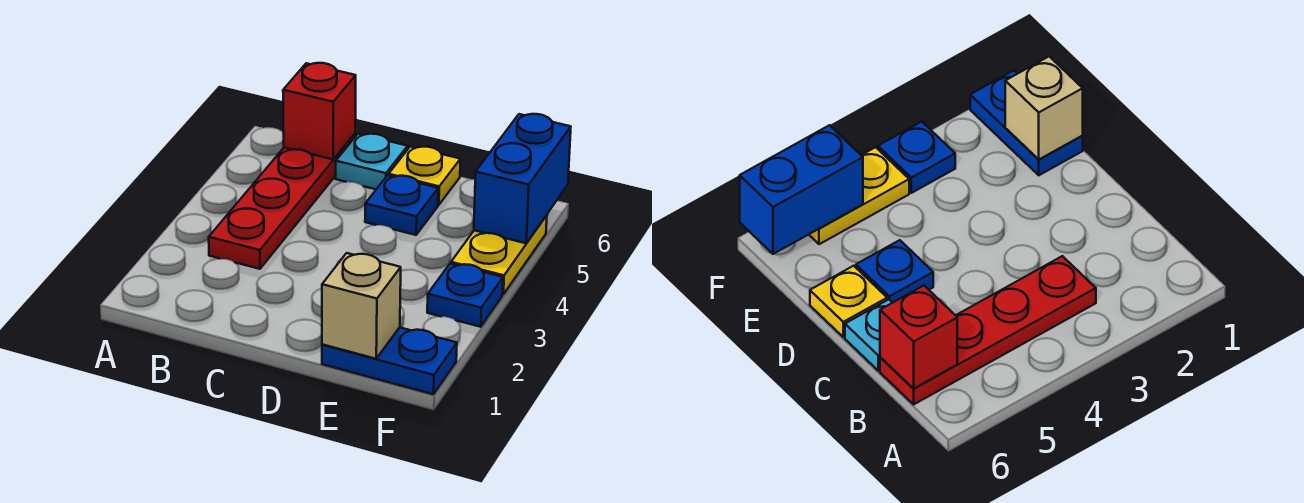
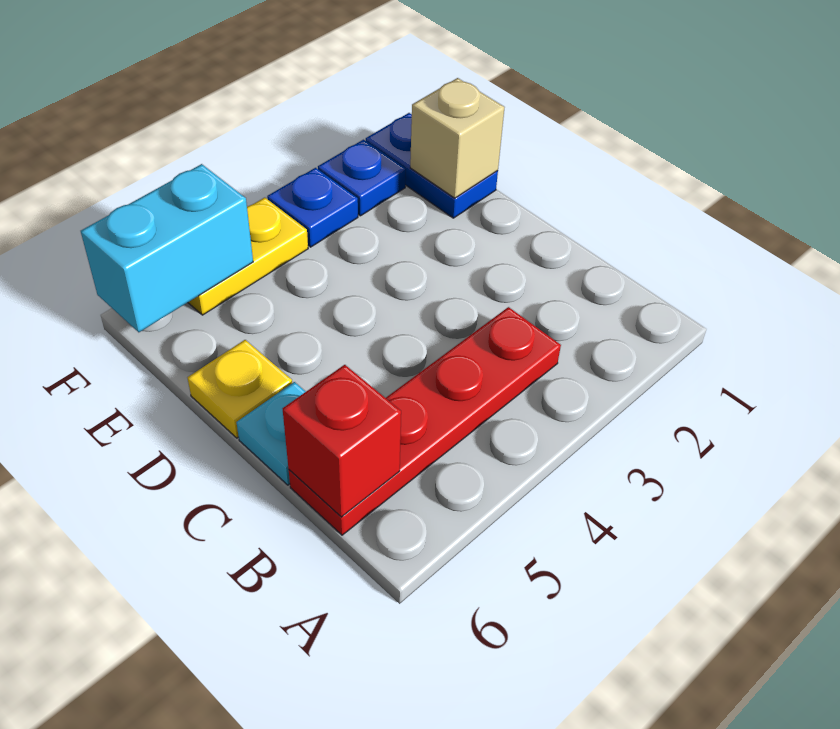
blue plate D5 level 1 -> blue plate F2 level 1
blue brick F5:F6 level 2 -> cyan brick F5:F6 level 2

